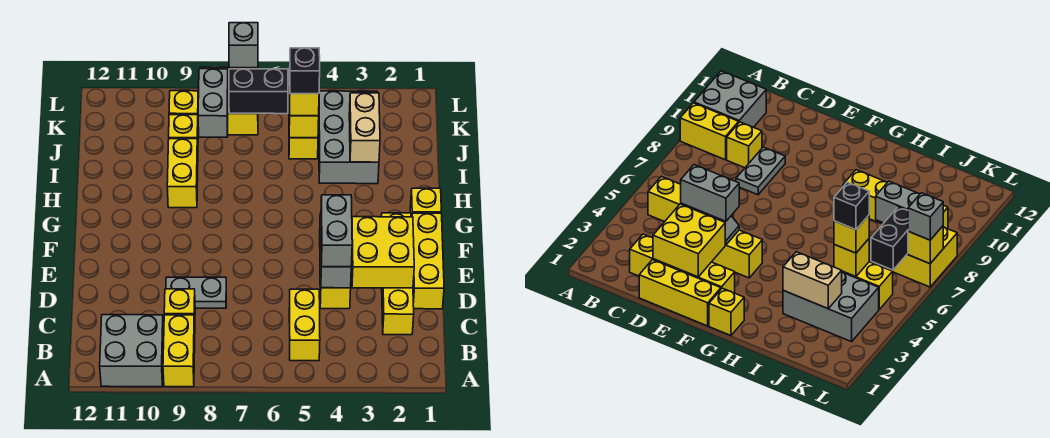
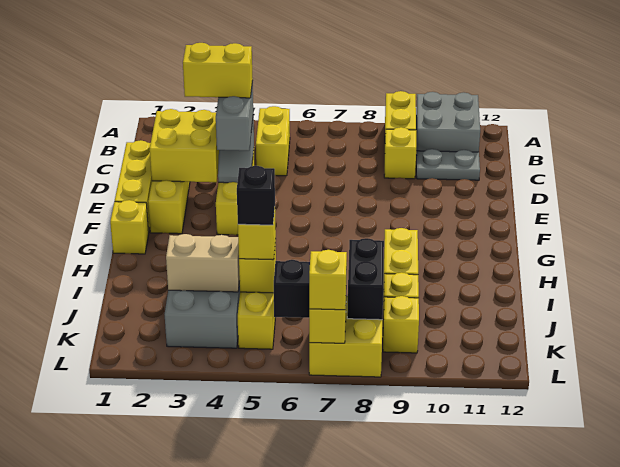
none -> yellow brick D3:D4 level 4
grey plate D8:D9 level 1 -> grey plate C10:C11 level 1
tan brick I3:J3 level 2 -> tan brick J3:J4 level 2
grey brick J8:K8 level 2 -> black brick J8:K8 level 2
grey brick L7 level 3 -> yellow brick L7 level 3

